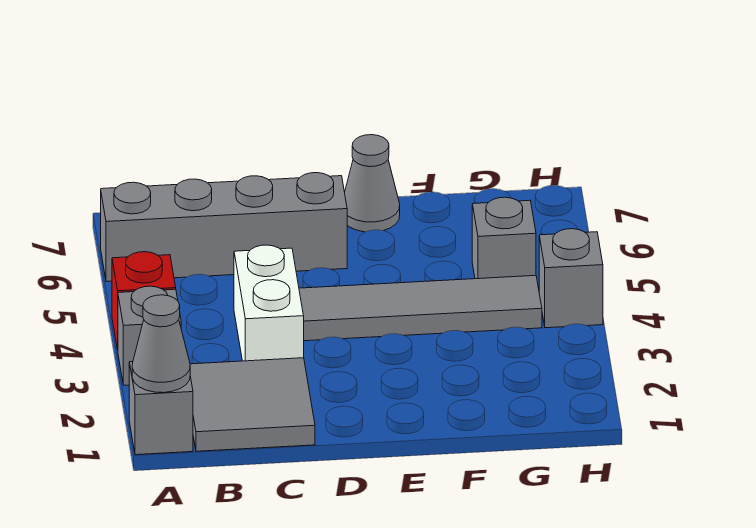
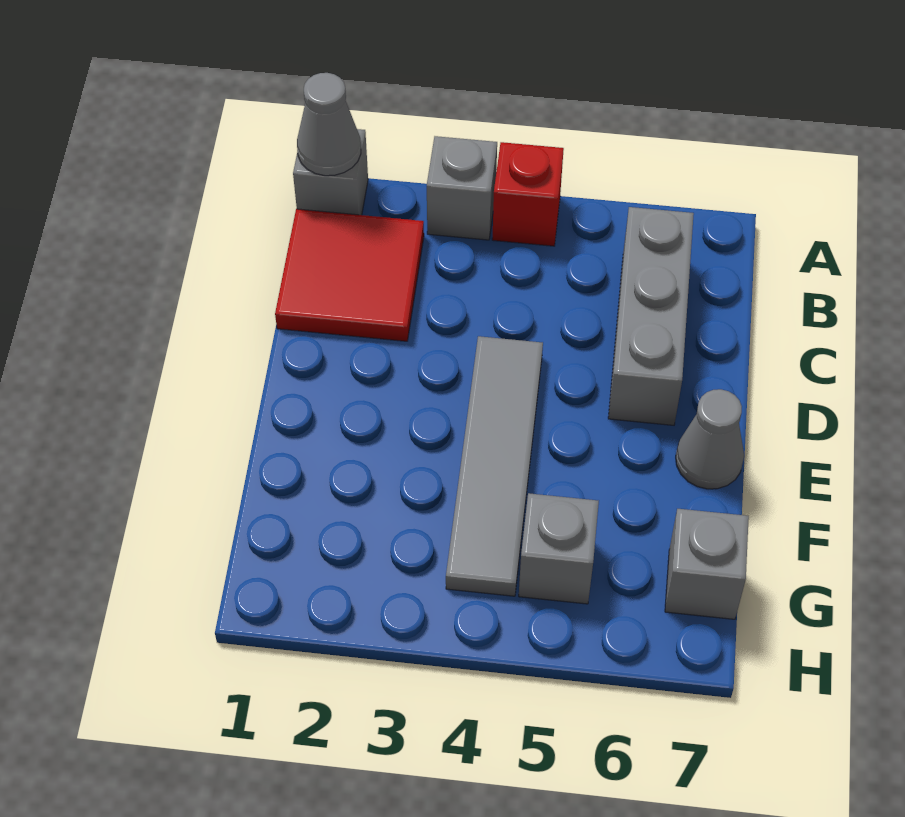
grey brick A6:D6 level 1 -> grey brick B6:D6 level 1
grey tile B1:C2 level 1 -> red tile B1:C2 level 1
white brick C3:C4 level 1 -> none
grey brick H4 level 1 -> grey brick G7 level 1

